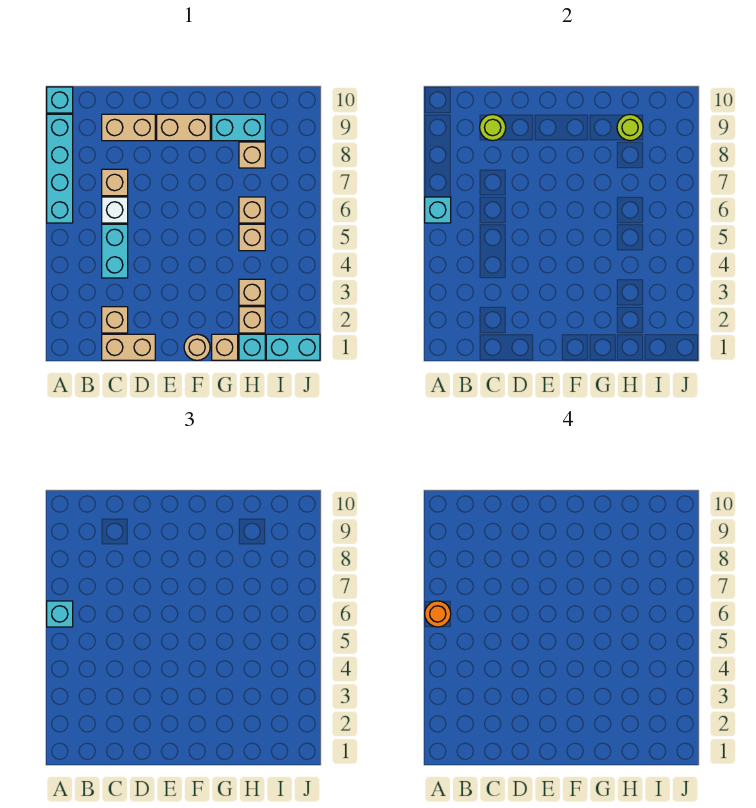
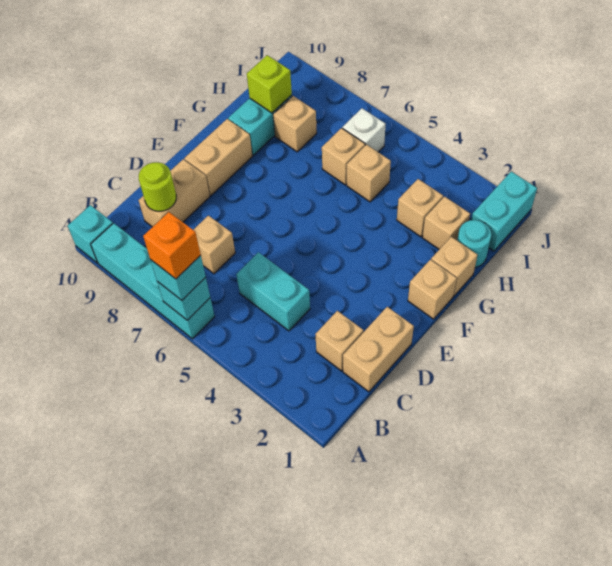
orange round brick A6 level 4 -> orange brick A6 level 4
white brick C6 level 1 -> white brick I6 level 1
tan round brick F1 level 1 -> tan brick F1 level 1
cyan brick H1 level 1 -> cyan round brick H1 level 1
lime round brick H9 level 2 -> lime brick H9 level 2

